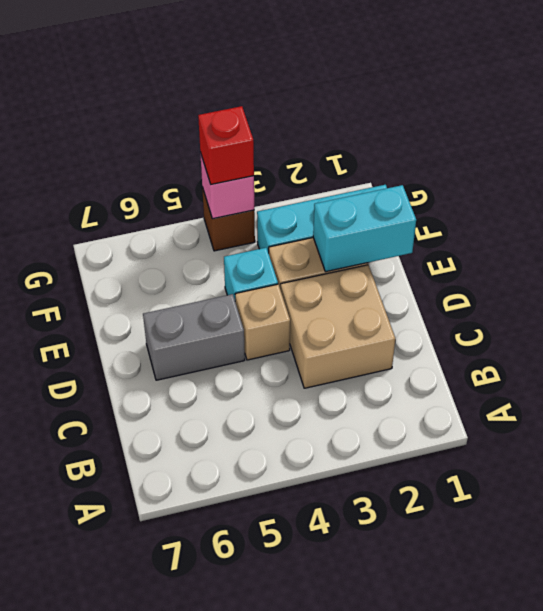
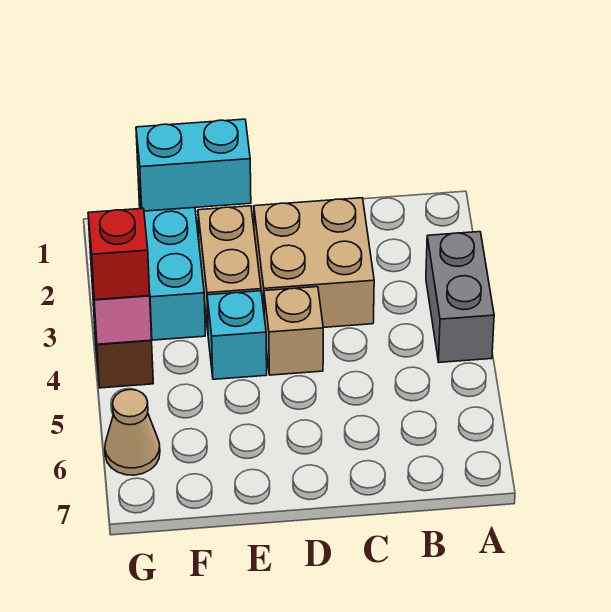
grey brick D5:D6 level 1 -> grey brick A3:A4 level 1
cyan brick E1:E2 level 2 -> cyan brick E1:F1 level 2
none -> tan cone G6 level 1

